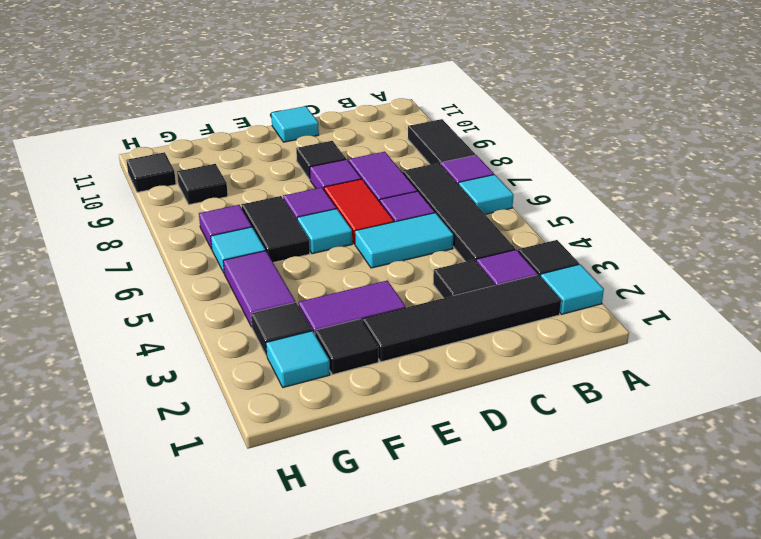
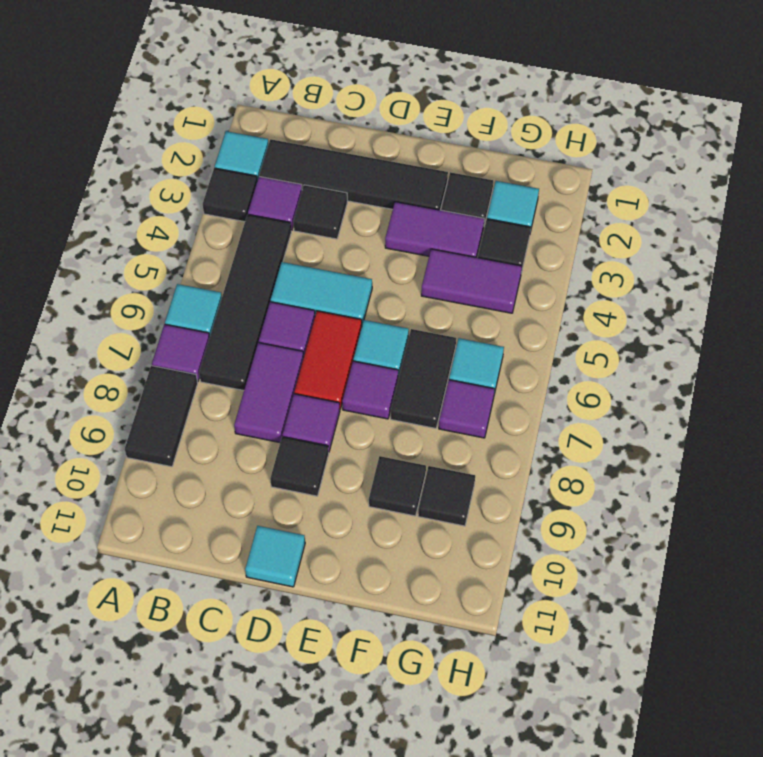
purple tile G4:G5 level 1 -> purple tile F4:G4 level 1
black tile H10 level 1 -> black tile F9 level 1

